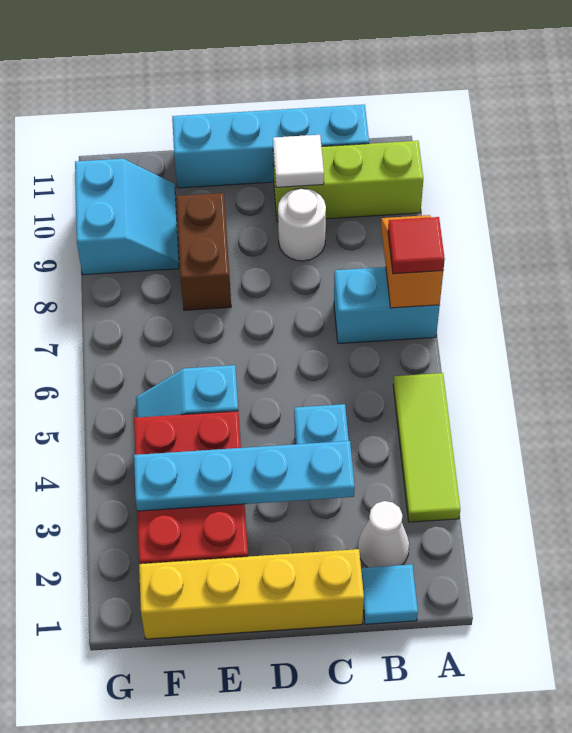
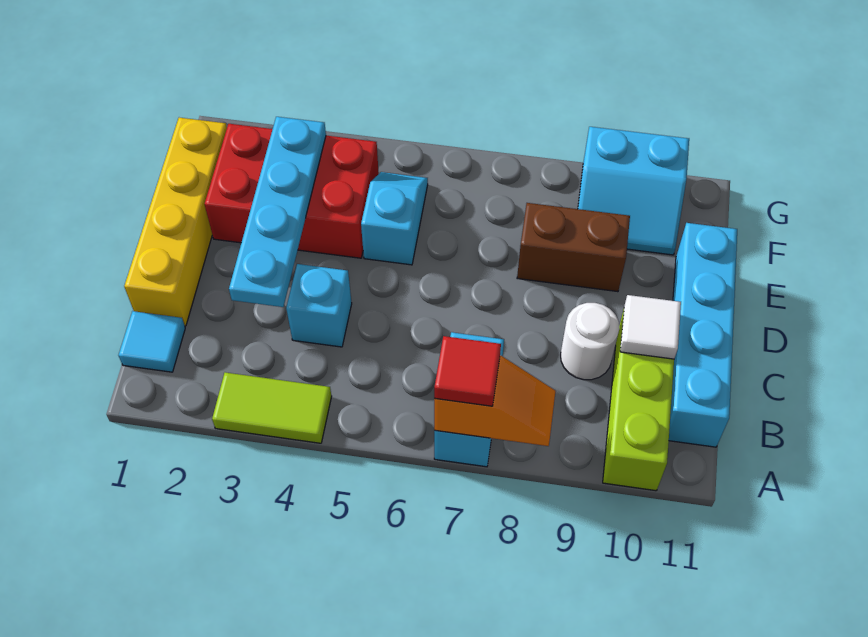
lime tile A3:A5 level 1 -> lime tile A3:A4 level 1
white cone B2 level 1 -> none

